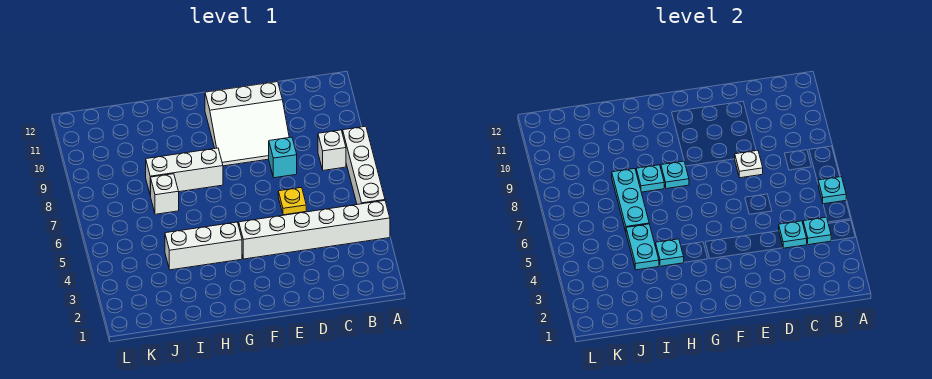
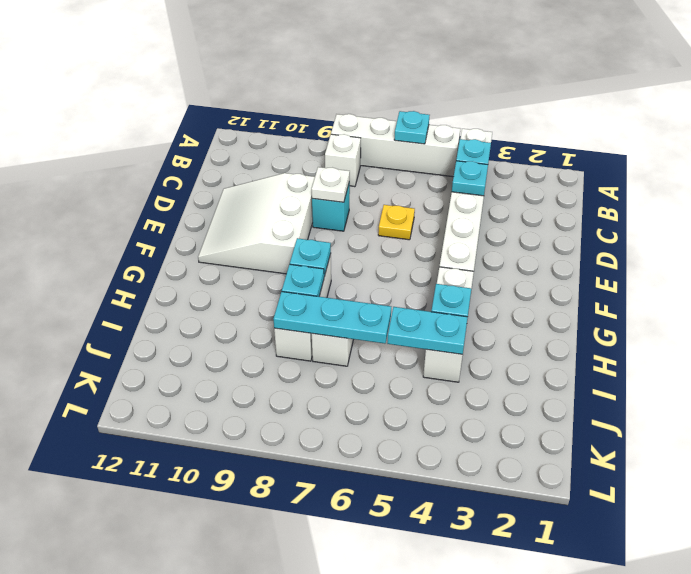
white slope D9:F11 level 1 top 11 -> white slope D9:F11 level 1 top 9

